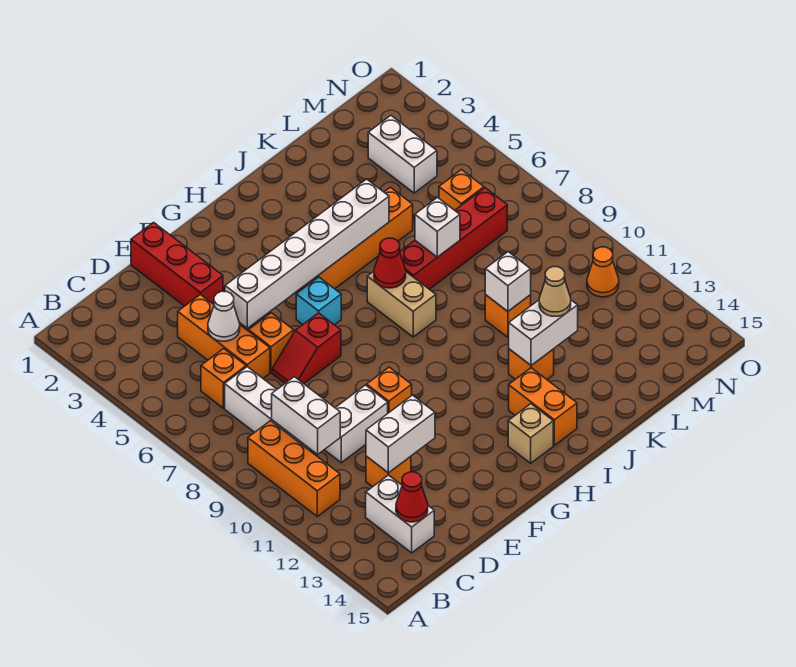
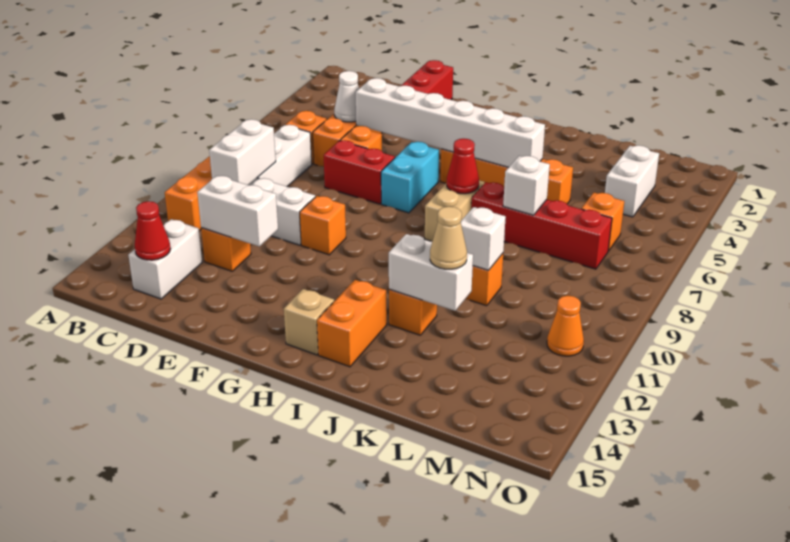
red slope E7:F7 level 1 top F -> red brick E7:F7 level 1
cyan brick G6 level 1 -> cyan brick G6:G7 level 1

